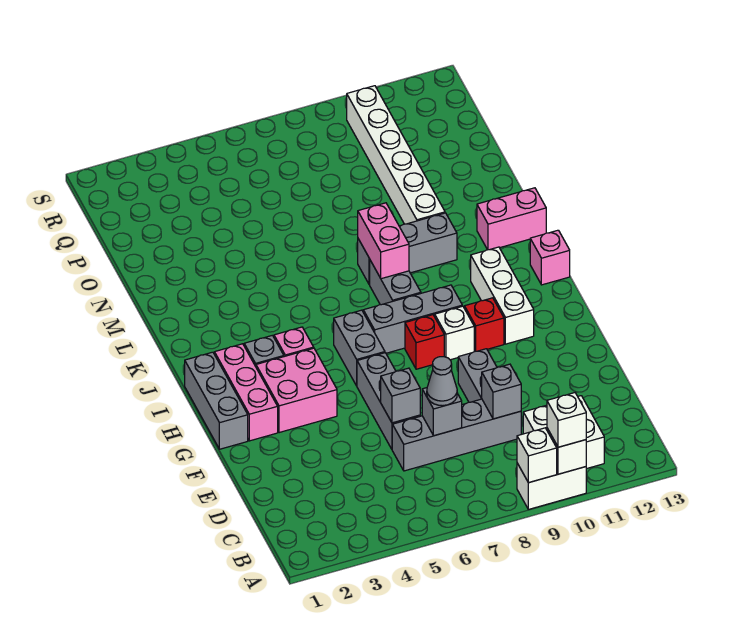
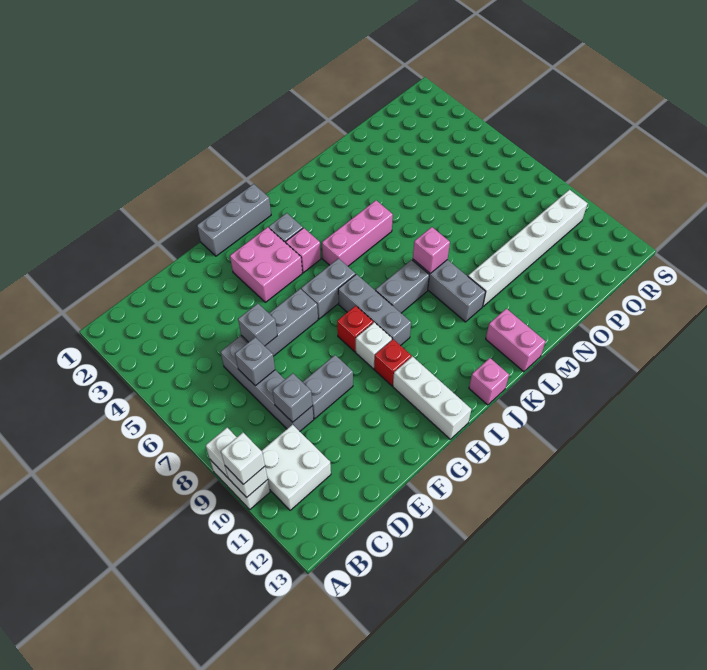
grey cone D7 level 3 -> none
pink brick G2:I2 level 1 -> pink brick J5:L5 level 1
white brick H11:J11 level 1 -> white brick H11:H13 level 1
pink brick K8:L8 level 2 -> pink brick L8 level 2

